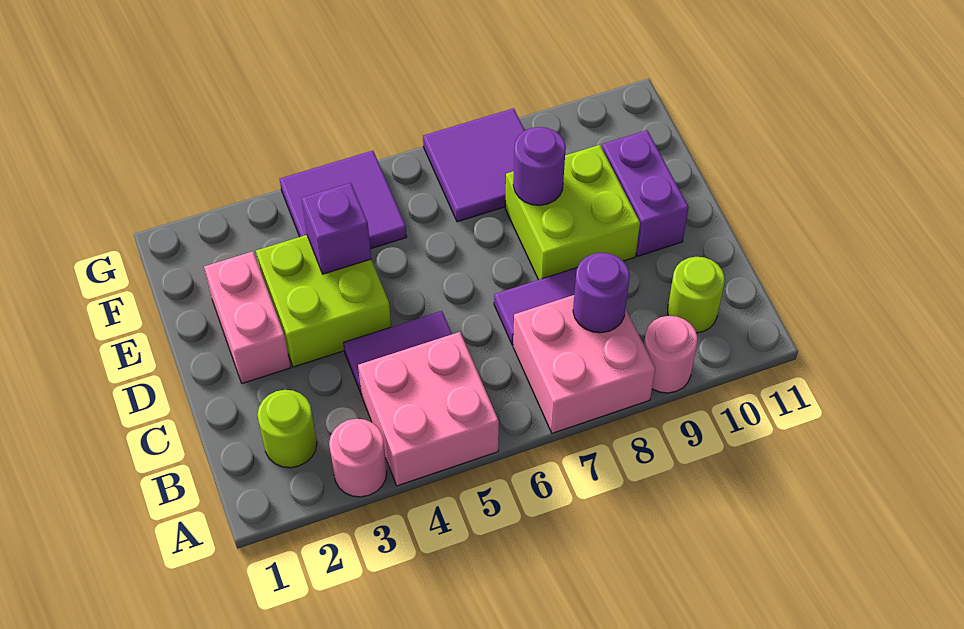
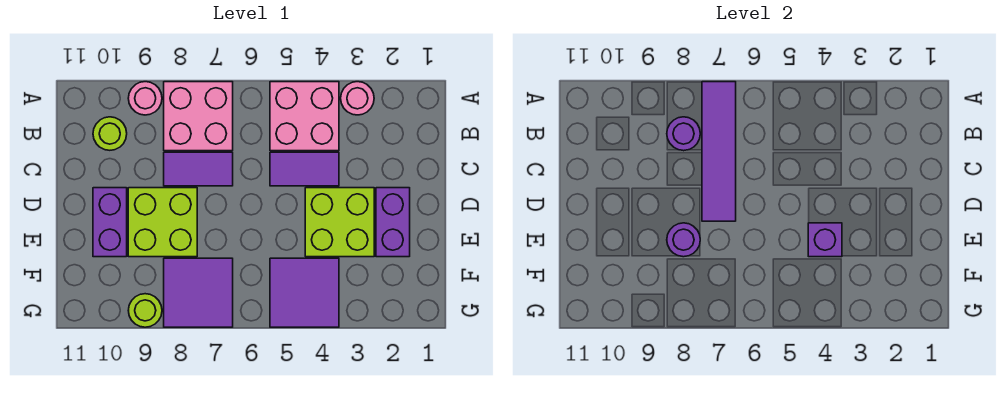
none -> purple tile A7:D7 level 2
lime round brick B2 level 1 -> lime round brick G9 level 1
pink brick D2:E2 level 1 -> purple brick D2:E2 level 1

